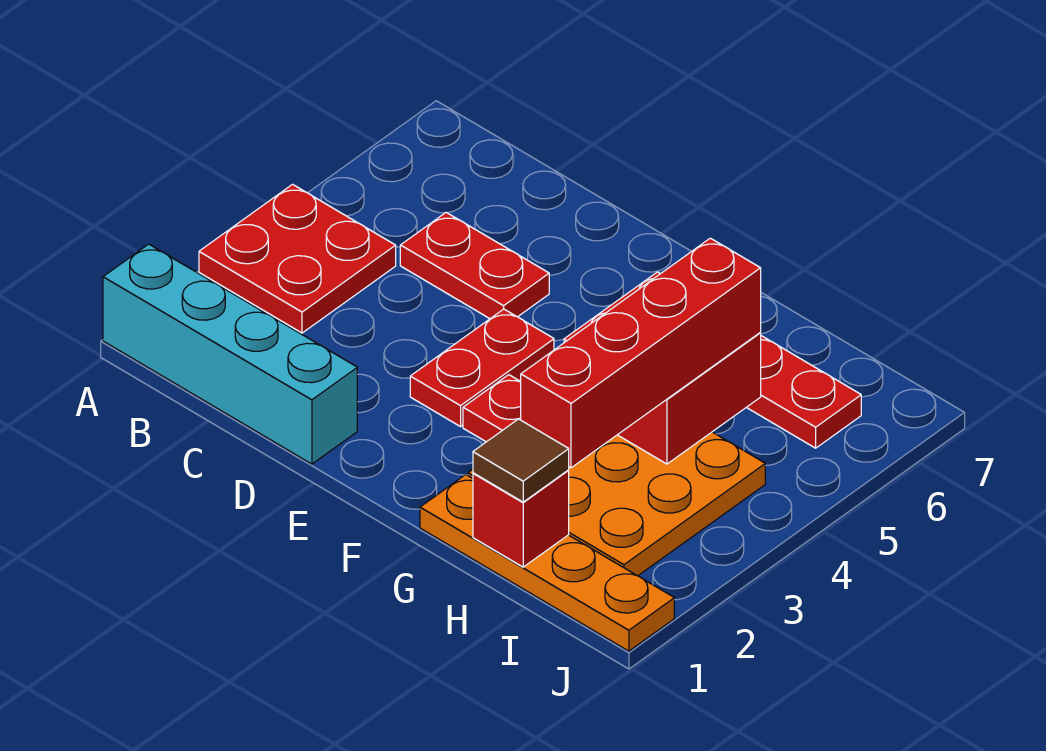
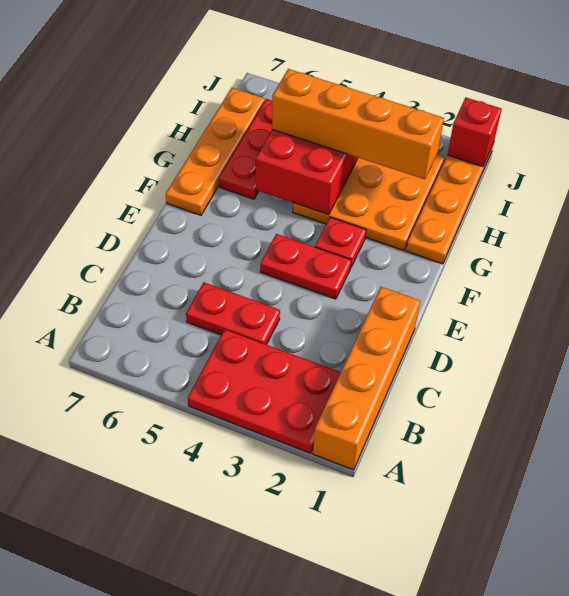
cyan brick A1:D1 level 1 -> orange brick A1:D1 level 1
red plate A3:B4 level 1 -> red plate A2:B4 level 1
red plate C5:D5 level 1 -> red plate C4:C5 level 1
none -> orange plate F7:I7 level 1
red brick H1 level 2 -> red brick J1 level 2
brown tile H1 level 3 -> none
red brick H2:H5 level 3 -> orange brick H2:H5 level 3

